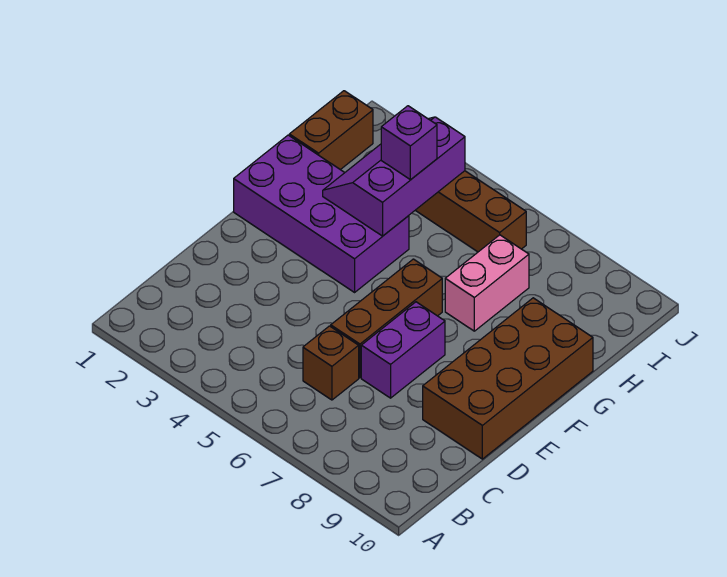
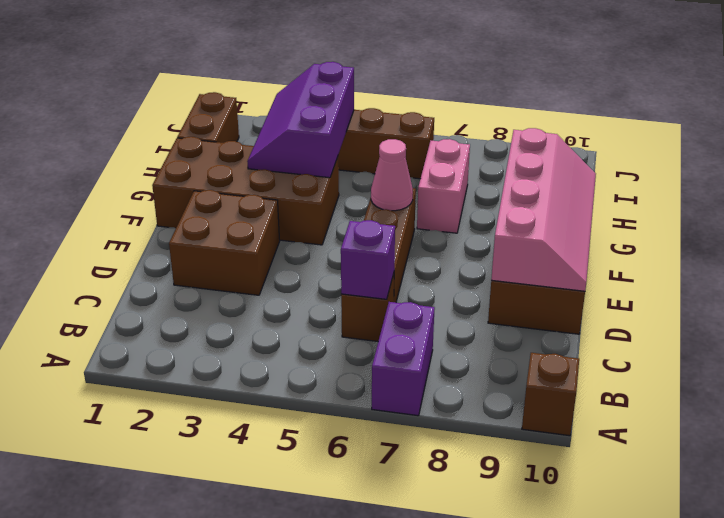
none -> brown brick A10 level 1
none -> brown brick D2:E3 level 1
purple brick D7:E7 level 1 -> purple brick A7:B7 level 1
none -> pink slope D9:G10 level 2 top 9
purple brick F1:G4 level 1 -> brown brick F1:G4 level 1
none -> pink cone F6 level 2
purple brick H4 level 3 -> purple brick C6 level 2

